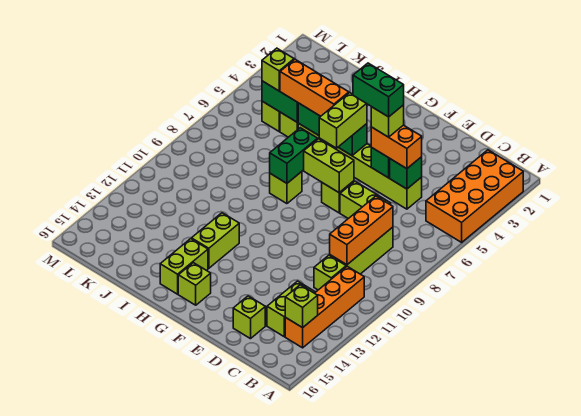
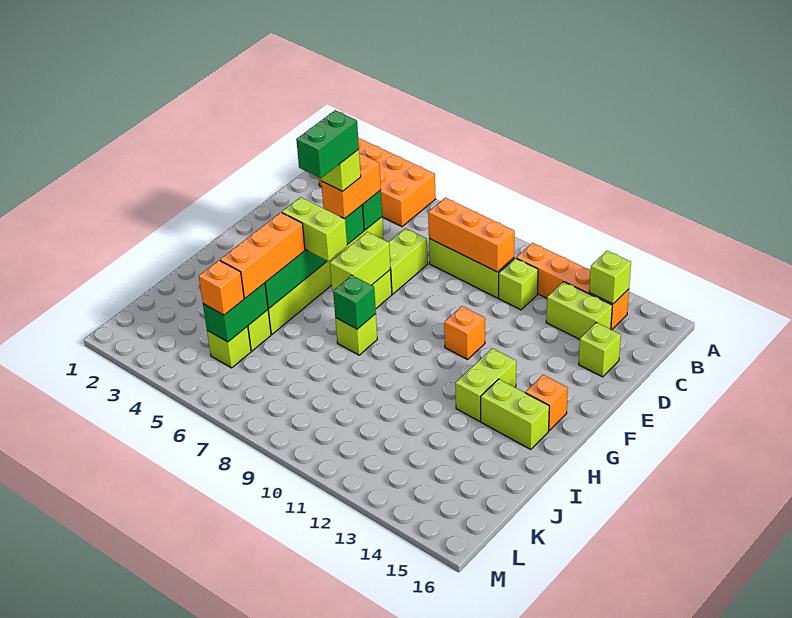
none -> orange brick F11 level 1
lime brick G15 level 1 -> orange brick G15 level 1
green brick H7:H8 level 2 -> green brick H8 level 2
lime brick H12:H13 level 1 -> lime brick G13:H13 level 1
lime brick K5 level 3 -> orange brick K5 level 3

